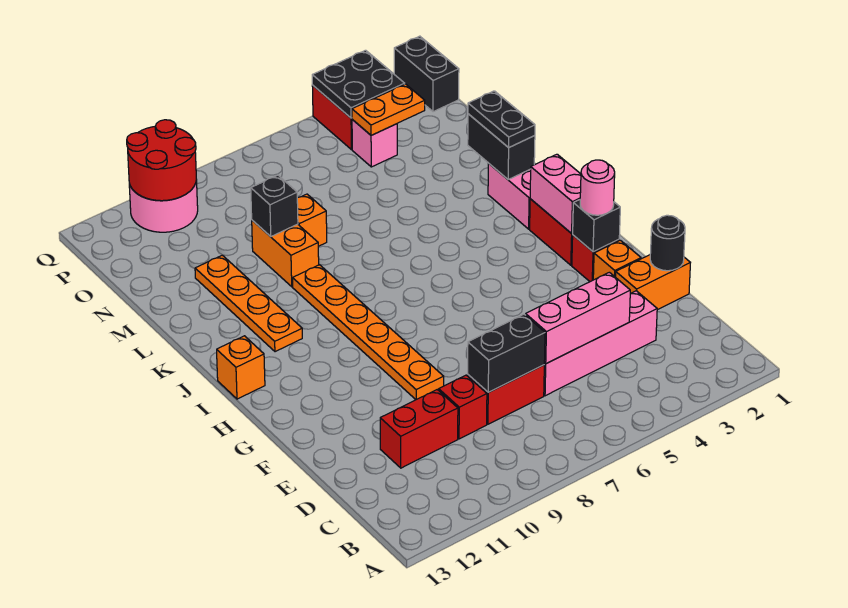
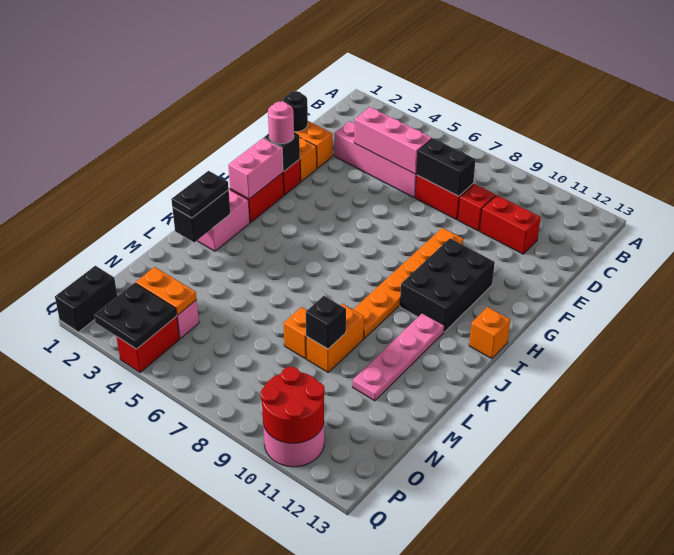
none -> black brick G10:I11 level 1
orange plate J11:M11 level 1 -> pink plate J11:M11 level 1

